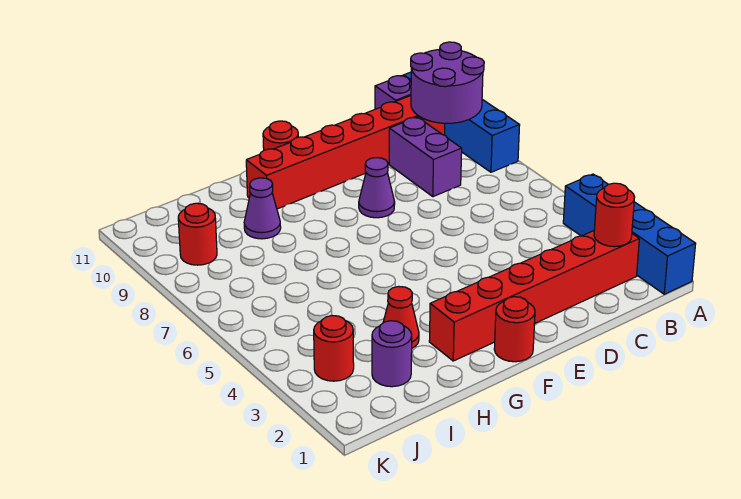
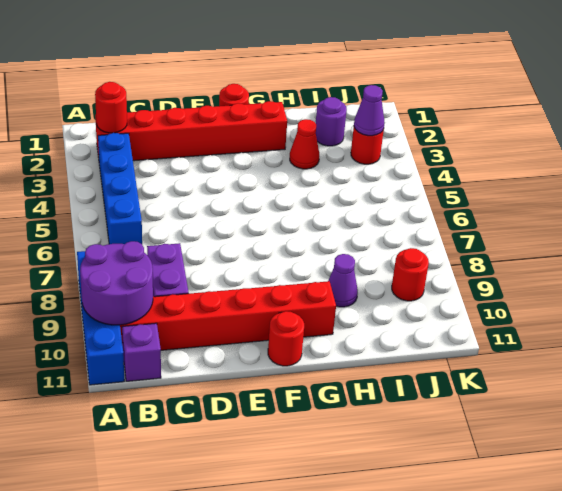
blue brick A1:A4 level 1 -> blue brick B3:B6 level 1
purple cone E8 level 1 -> purple cone J3 level 2

